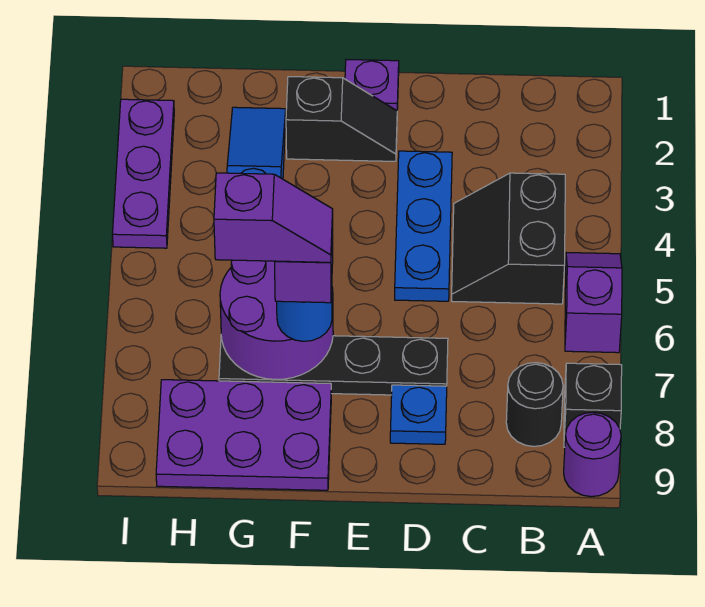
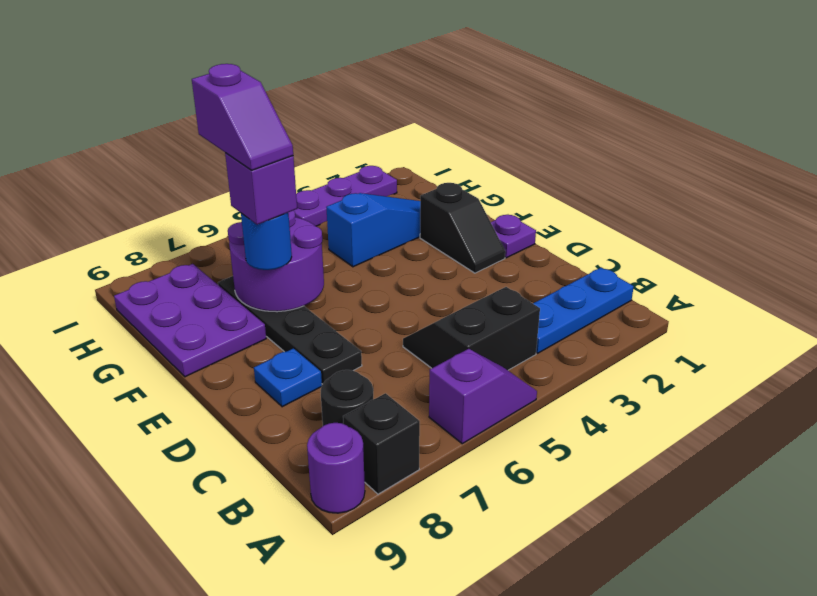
blue plate D3:D5 level 1 -> blue plate B1:B3 level 1

